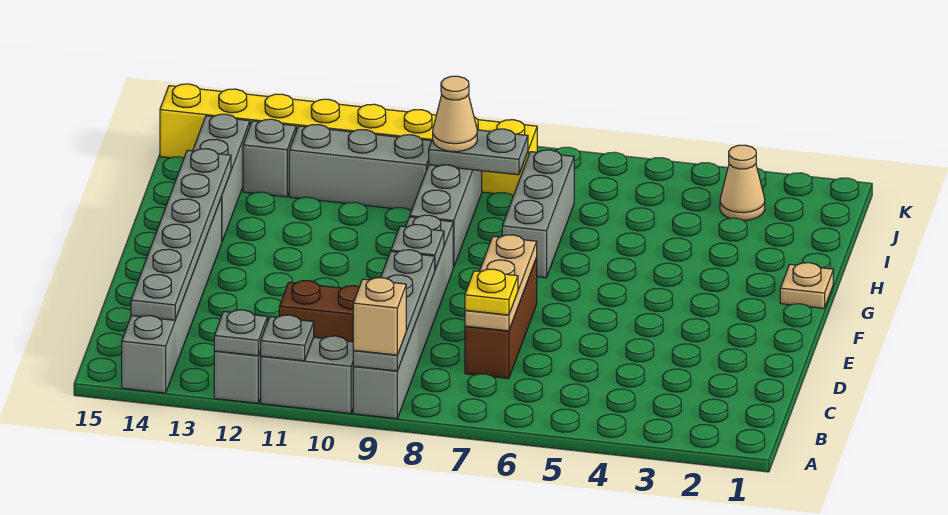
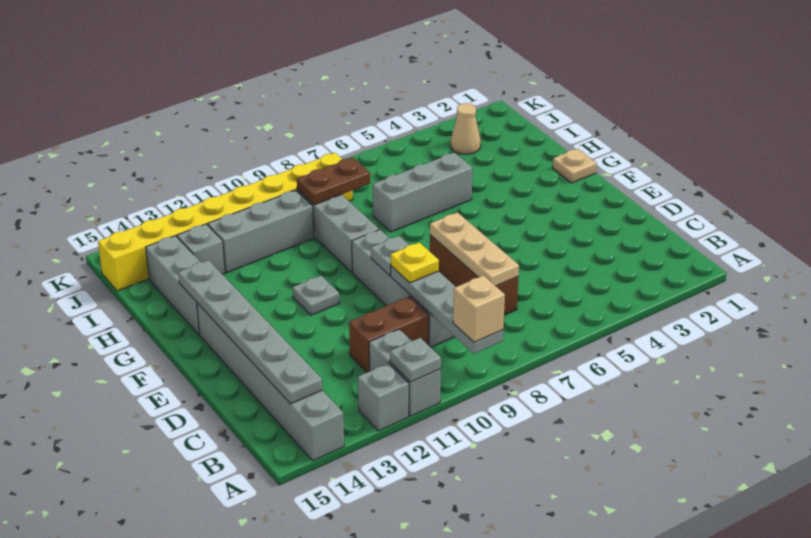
grey brick A9:F9 level 1 -> grey brick C9:F9 level 1
grey brick A10:A11 level 1 -> grey brick A11:B11 level 1
grey plate A12 level 2 -> grey plate F11 level 1
yellow plate C7 level 3 -> yellow plate D9 level 3
grey brick G7:I7 level 1 -> grey brick H5:H7 level 1
grey plate I8:I9 level 2 -> brown plate I8:I9 level 2
tan cone I9 level 3 -> none

